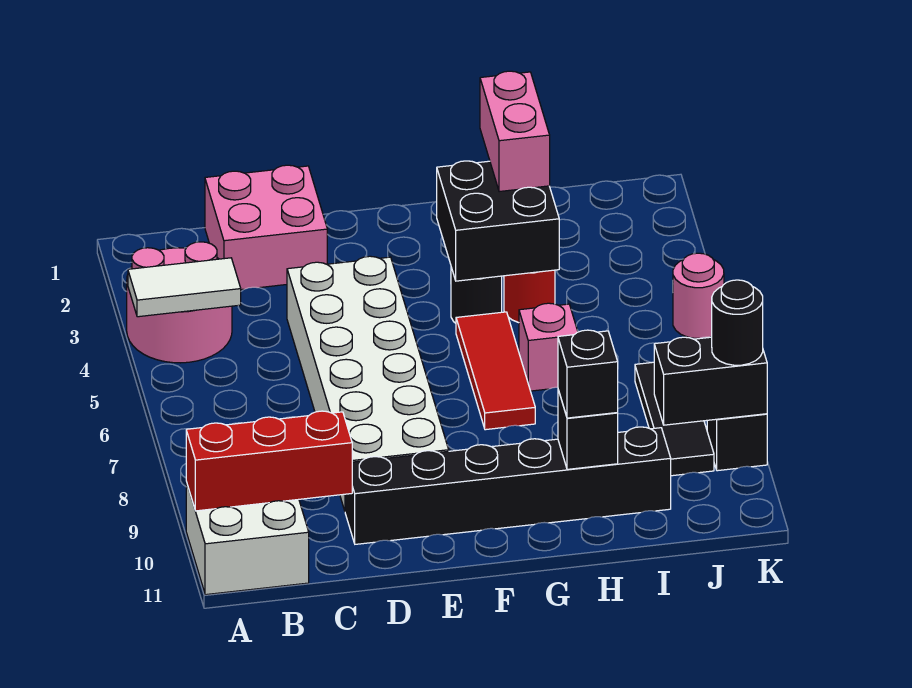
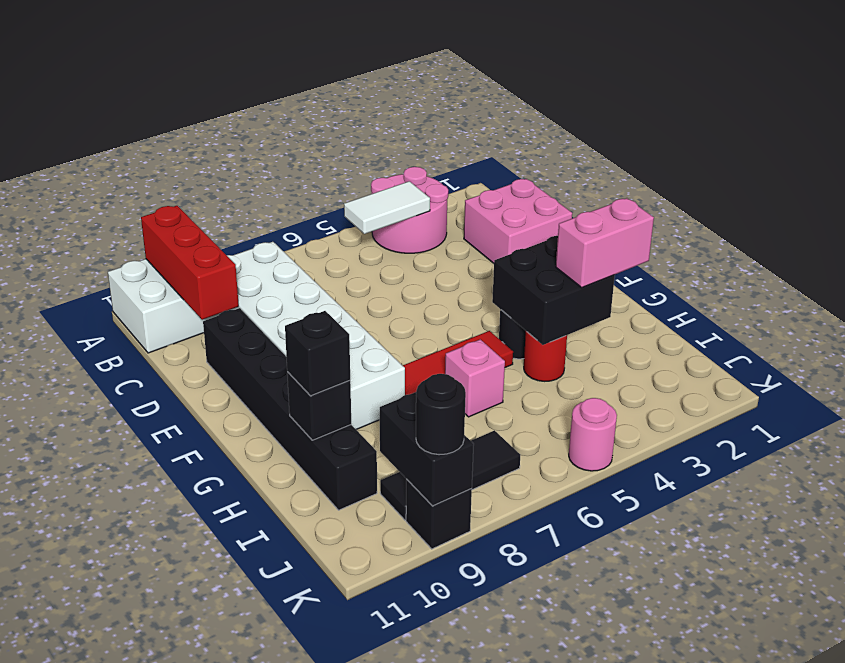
white tile A4:B4 level 2 -> white tile B4:B5 level 2
white brick D4:E9 level 1 -> white brick B8:G9 level 1

